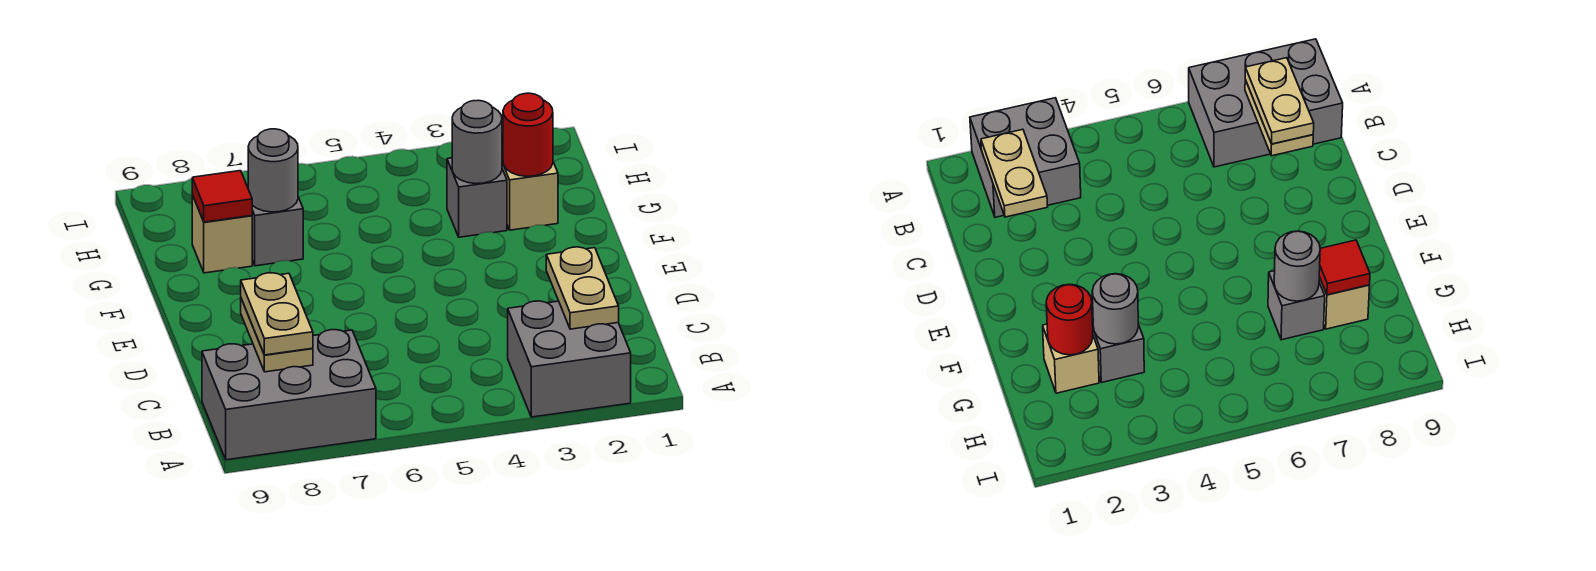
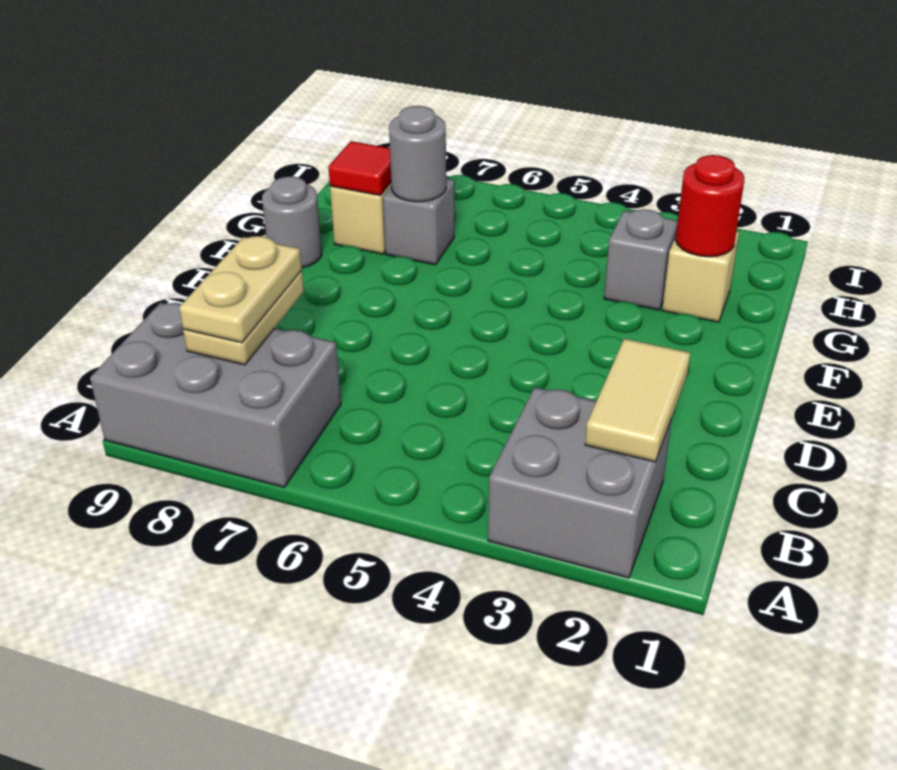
tan plate B2:C2 level 2 -> tan tile B2:C2 level 2
grey round brick G3 level 2 -> grey round brick F9 level 1

